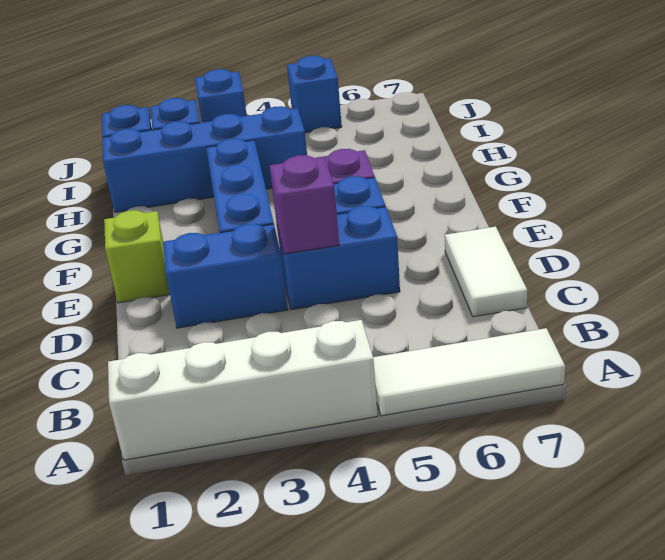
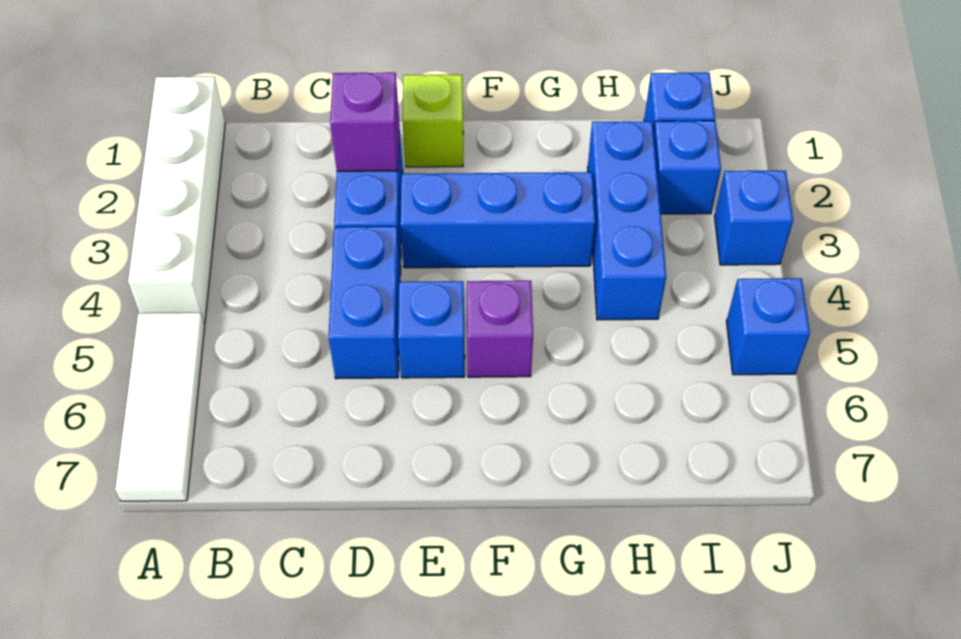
white tile C7:D7 level 1 -> none
purple brick D4 level 2 -> purple brick D2 level 2
blue brick H1:H4 level 1 -> blue brick H2:H4 level 1

